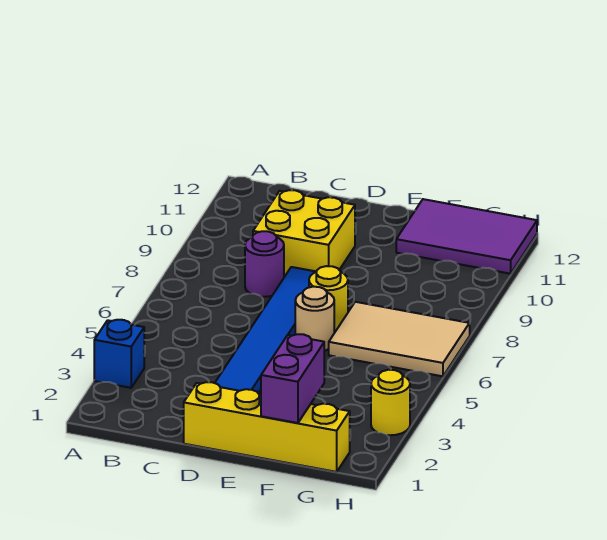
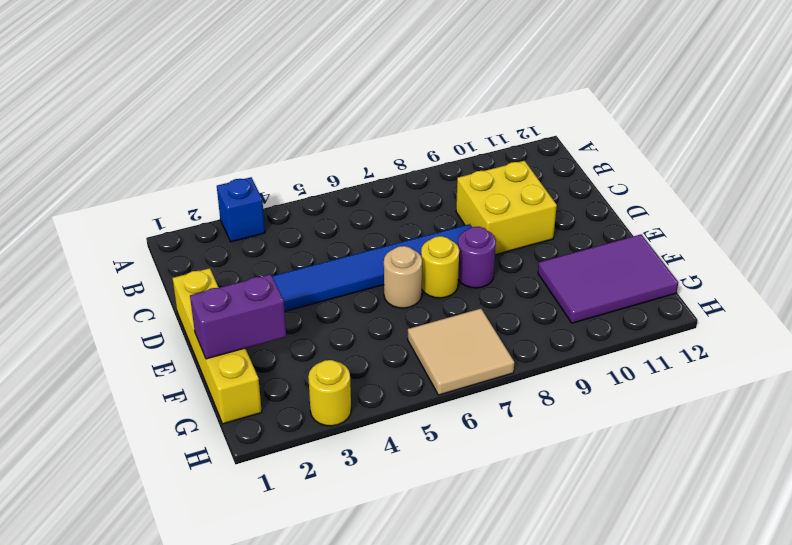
purple round brick C8 level 1 -> purple round brick E8 level 1
tan tile F6:H7 level 1 -> tan tile G6:H7 level 1
purple tile F11:H12 level 1 -> purple tile F10:G12 level 1

